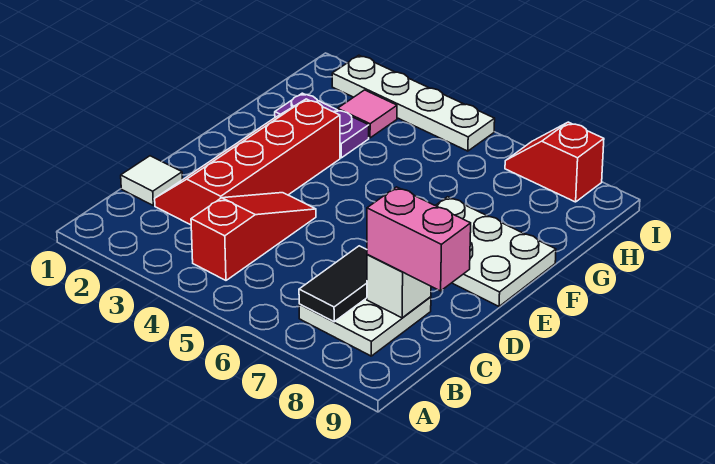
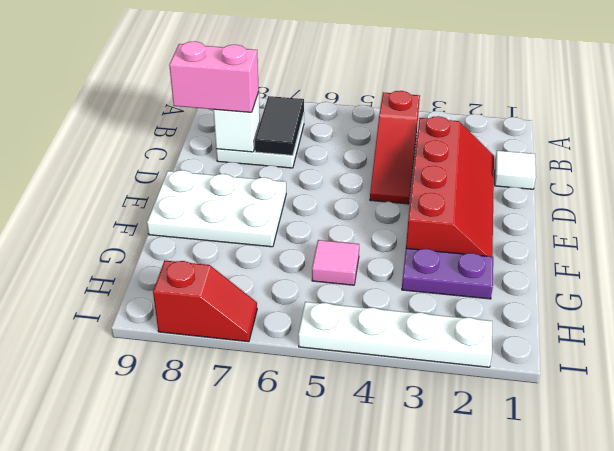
pink tile H3 level 1 -> pink tile G5 level 1

